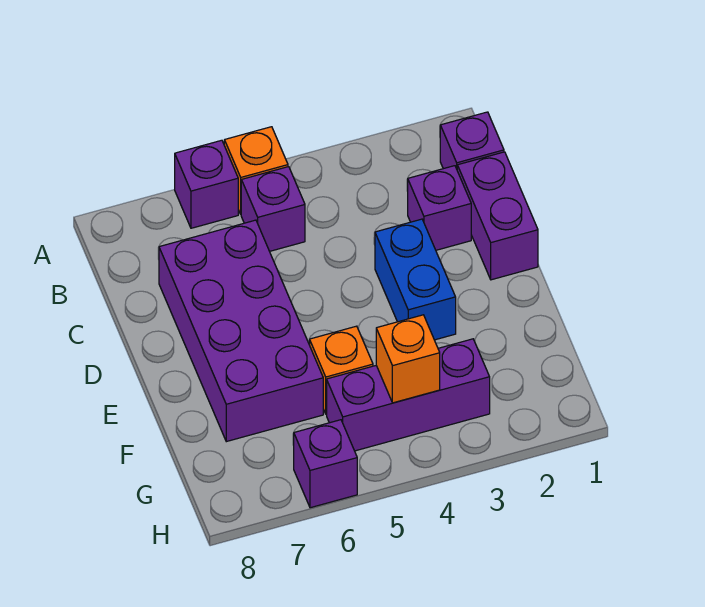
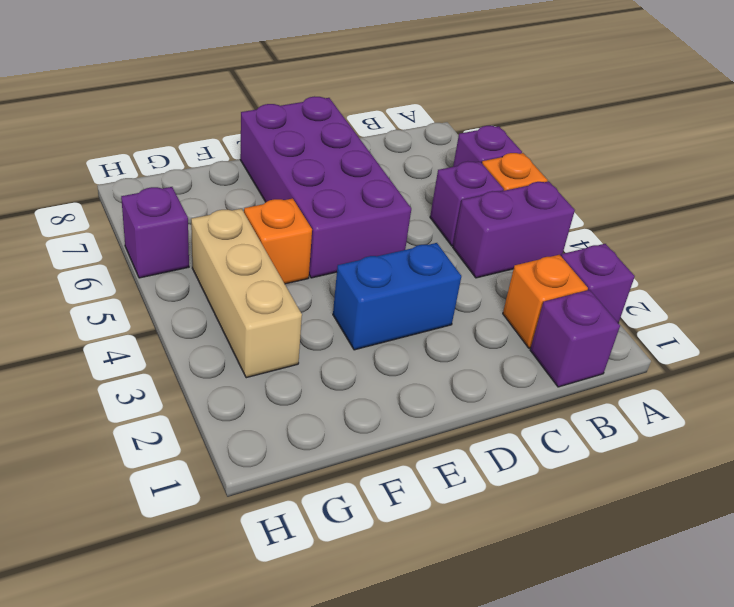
purple brick C1:D1 level 1 -> purple brick A4:B4 level 1
purple brick C2 level 1 -> purple brick A2 level 1
purple brick C6:F7 level 1 -> purple brick D5:E8 level 1
purple brick G3:G5 level 1 -> tan brick G3:G5 level 1
orange brick G4 level 2 -> orange brick B2 level 1

